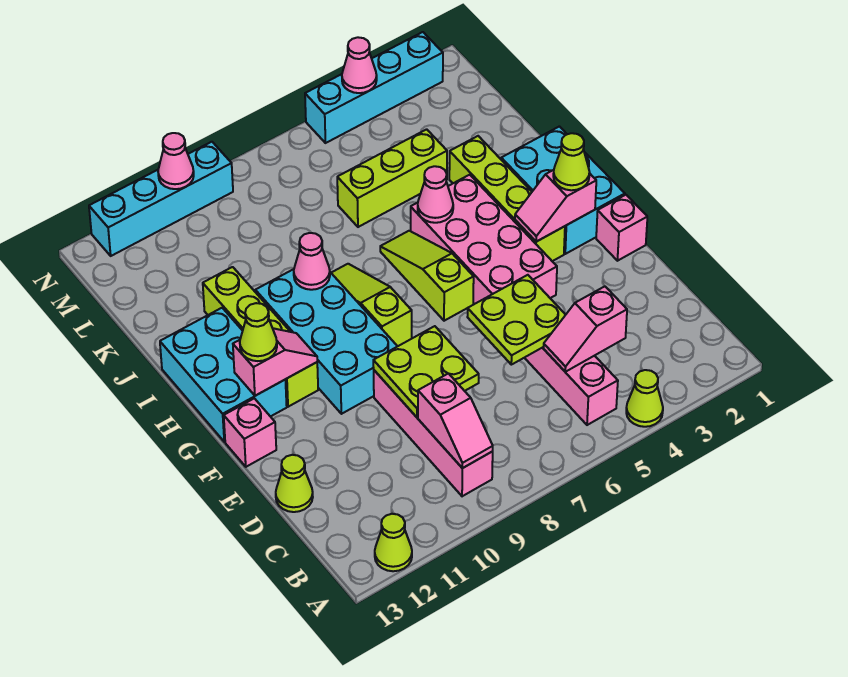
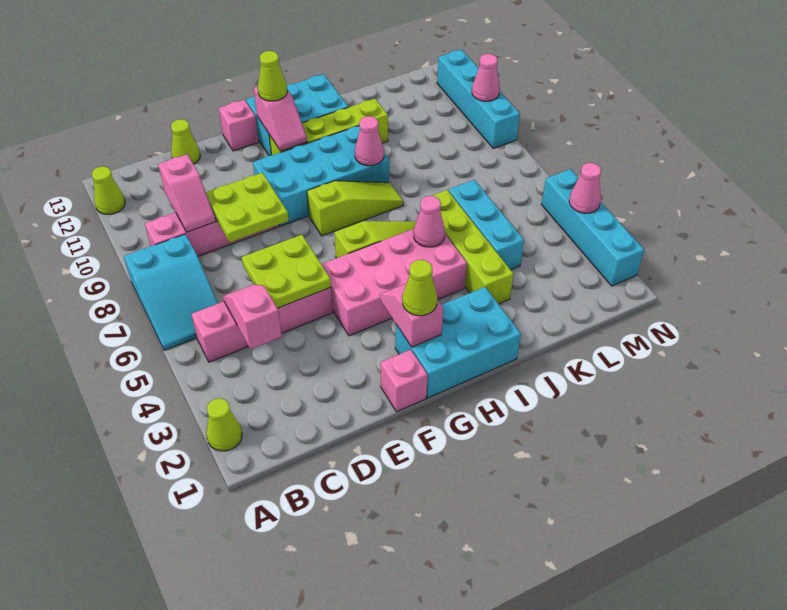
lime cone A4 level 1 -> lime cone A2 level 1
none -> cyan slope A6:B8 level 1 top 8
pink slope B9:C9 level 2 top C -> pink slope C9:C10 level 2 top 10
lime brick G3:J3 level 1 -> lime brick J3:J6 level 1
lime brick K4:K6 level 1 -> cyan brick K4:K6 level 1

